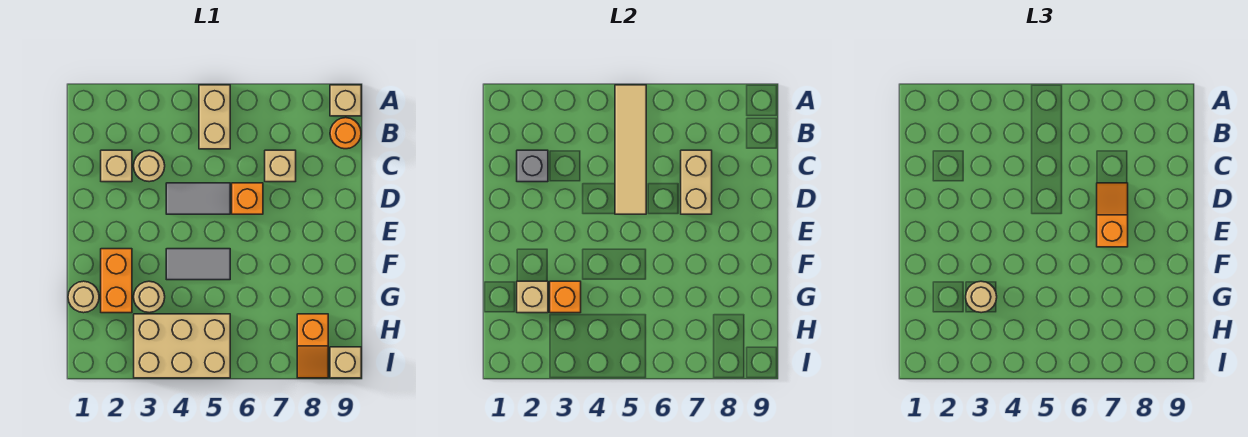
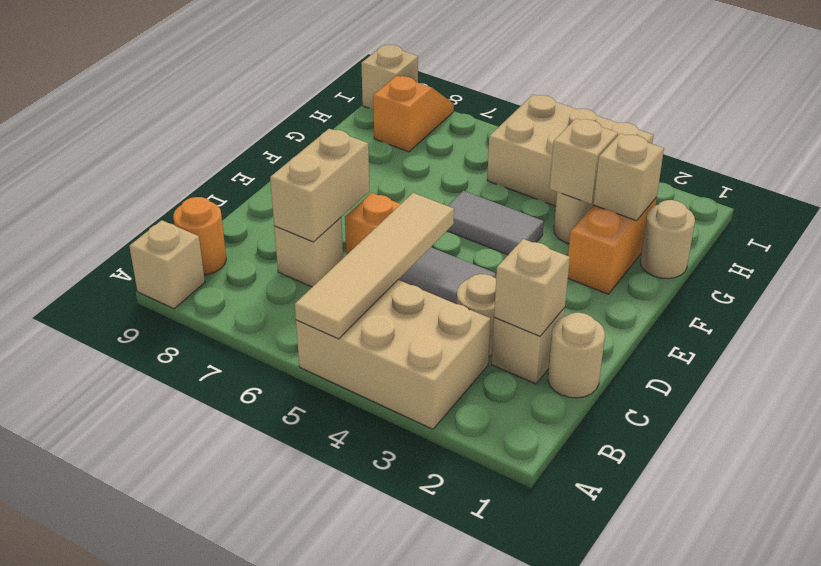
tan brick A5:B5 level 1 -> tan brick A3:B5 level 1
grey brick C2 level 2 -> tan brick C2 level 2
orange slope D7:E7 level 3 top E -> none
orange brick G3 level 2 -> tan brick G3 level 2
tan round brick G3 level 3 -> tan round brick C1 level 1

